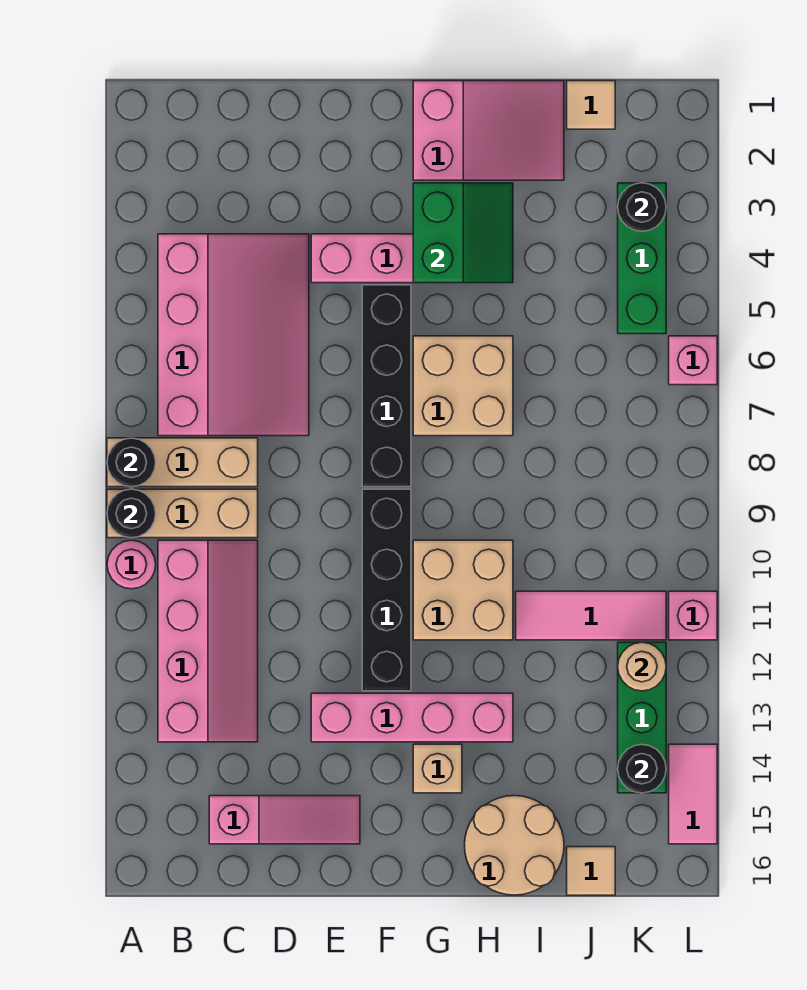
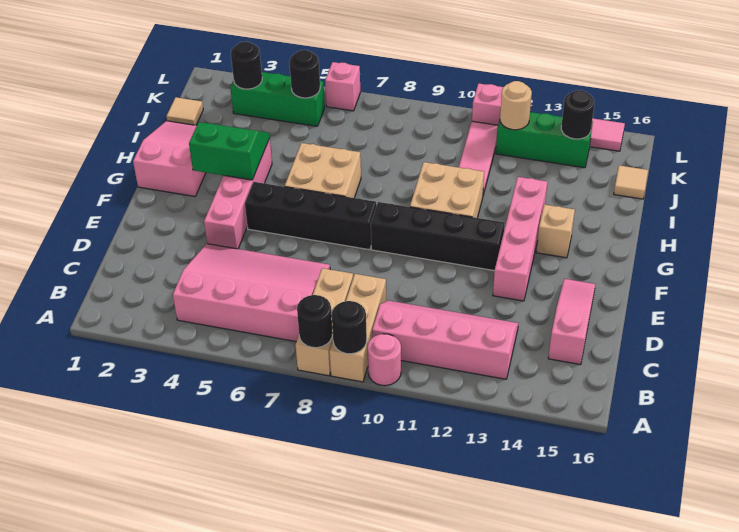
tan round brick H15:I16 level 1 -> none
none -> black round brick K5 level 2

